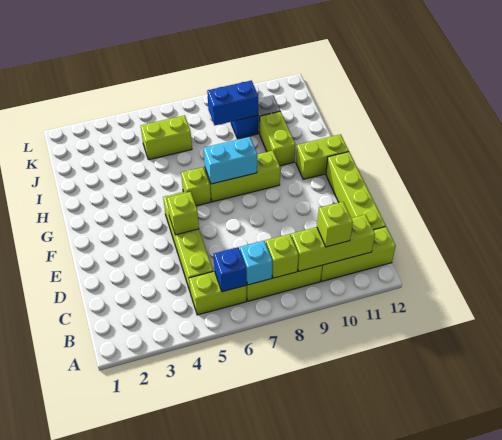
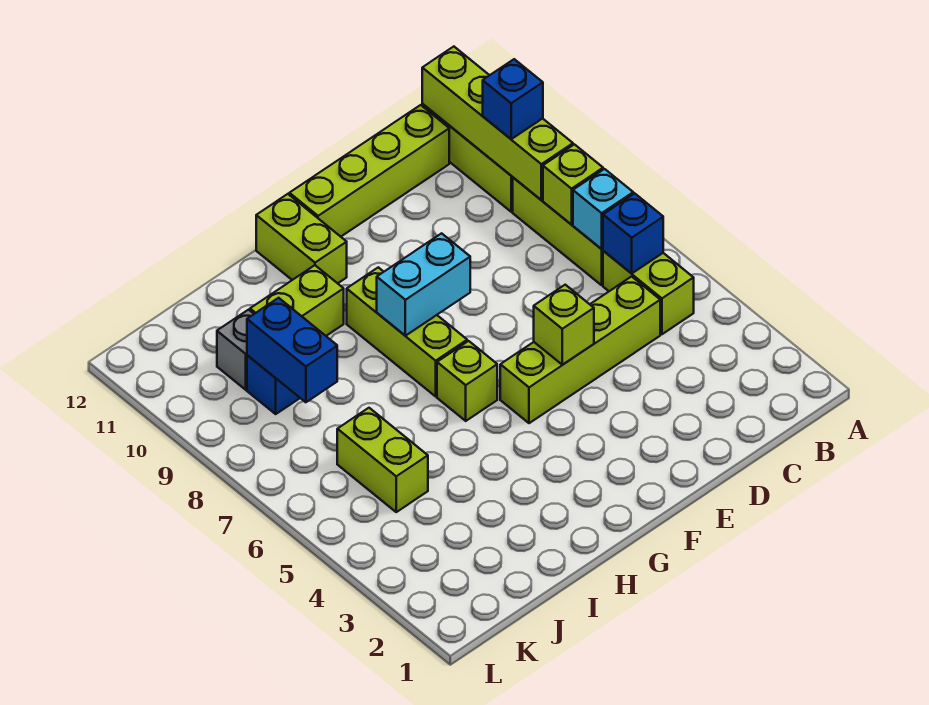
lime brick B9:B11 level 2 -> lime brick B9:B12 level 2
lime brick B10 level 3 -> blue brick B10 level 3
cyan brick G7:G8 level 2 -> cyan brick F8:G8 level 2

